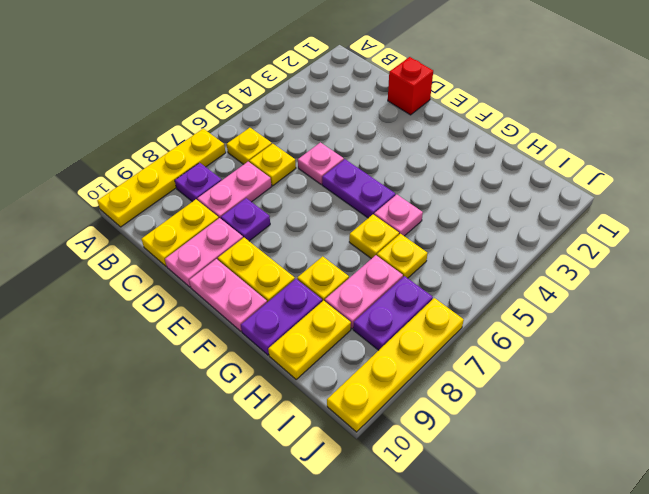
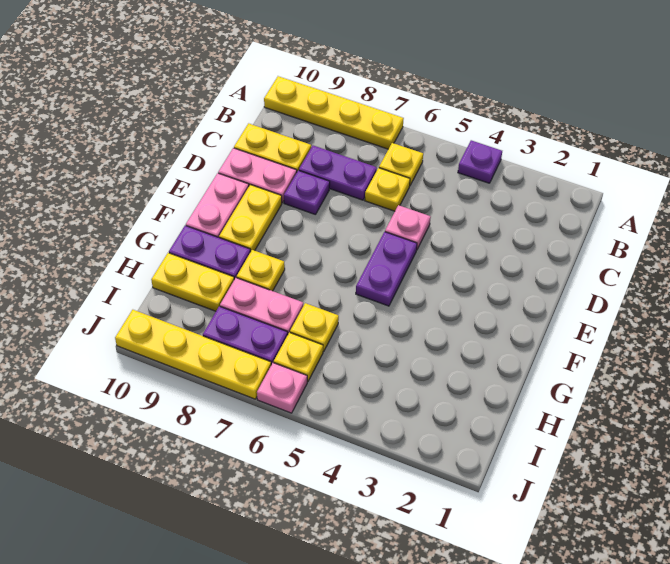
purple plate B8 level 1 -> purple plate A4 level 1
pink plate C7:C8 level 1 -> purple plate C7:C8 level 1
red brick D1 level 1 -> none
pink plate G5 level 1 -> pink plate J6 level 1
yellow plate G6 level 1 -> yellow plate I6 level 1

